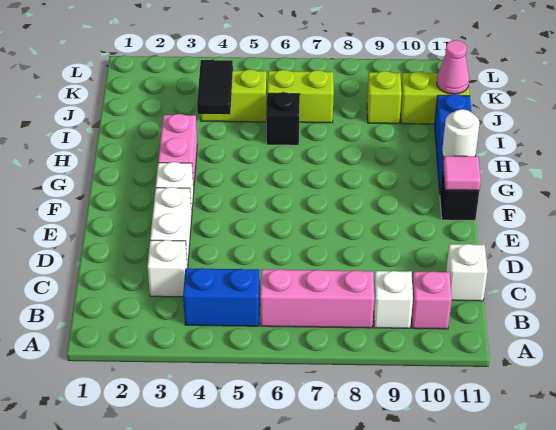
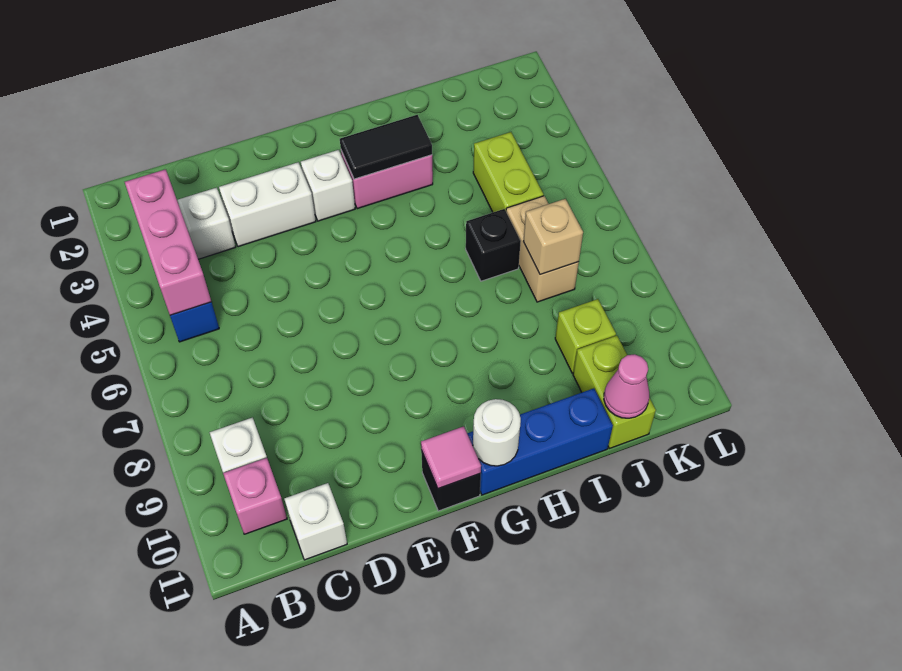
pink brick B6:B8 level 1 -> pink brick B3:B5 level 2
black tile I4:J4 level 2 -> black tile G3:H3 level 2
lime brick J6:J7 level 1 -> tan brick J6:J7 level 1
none -> tan brick J7 level 2

